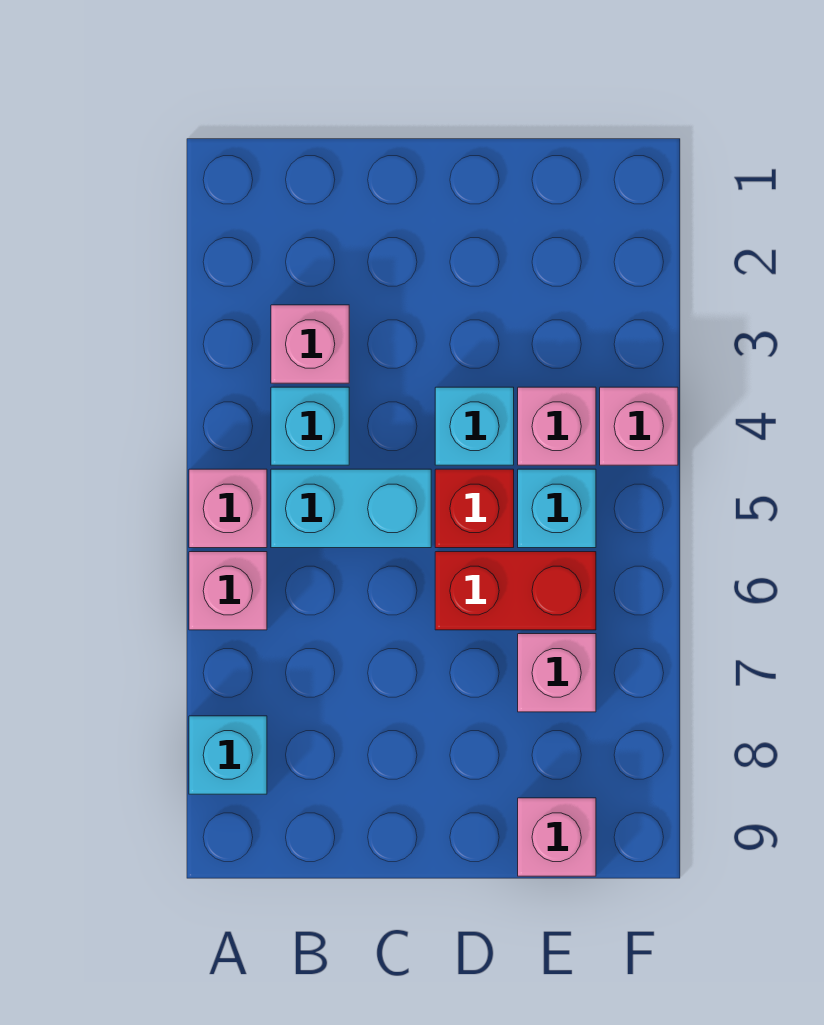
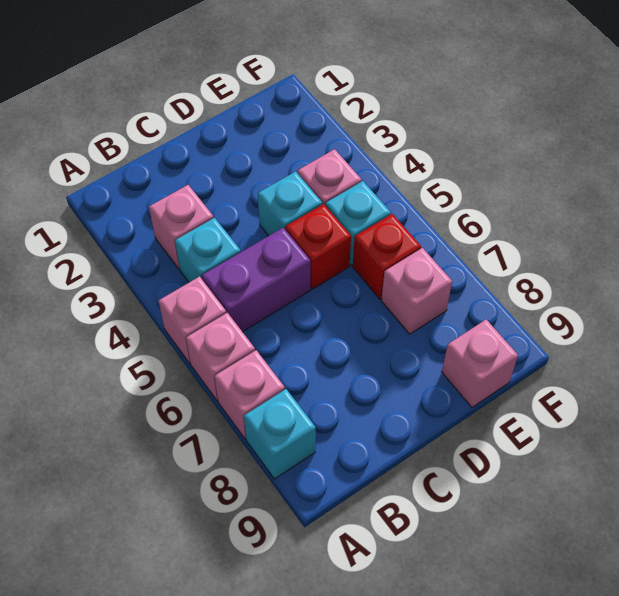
cyan brick B5:C5 level 1 -> purple brick B5:C5 level 1
red brick D6:E6 level 1 -> red brick E6 level 1
pink brick F4 level 1 -> pink brick A7 level 1

